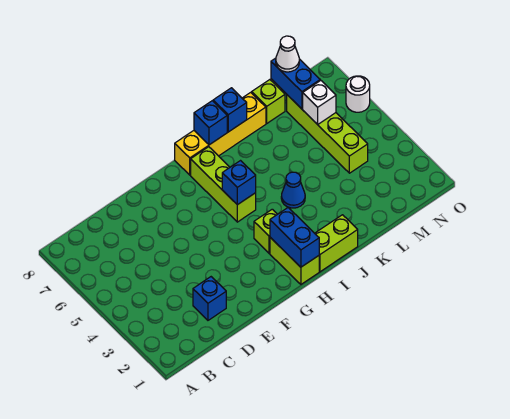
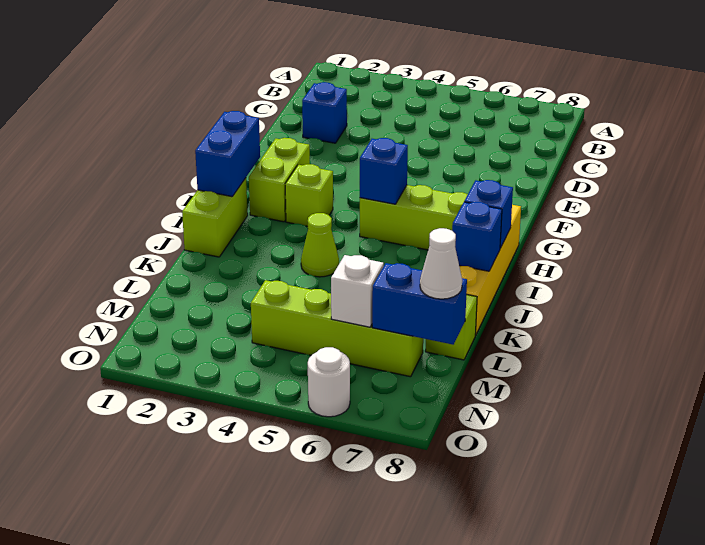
lime brick H1:H2 level 1 -> lime brick G2:H2 level 1
blue brick H1:H2 level 2 -> blue brick H1:I1 level 2
blue cone J4 level 1 -> lime cone J4 level 1

